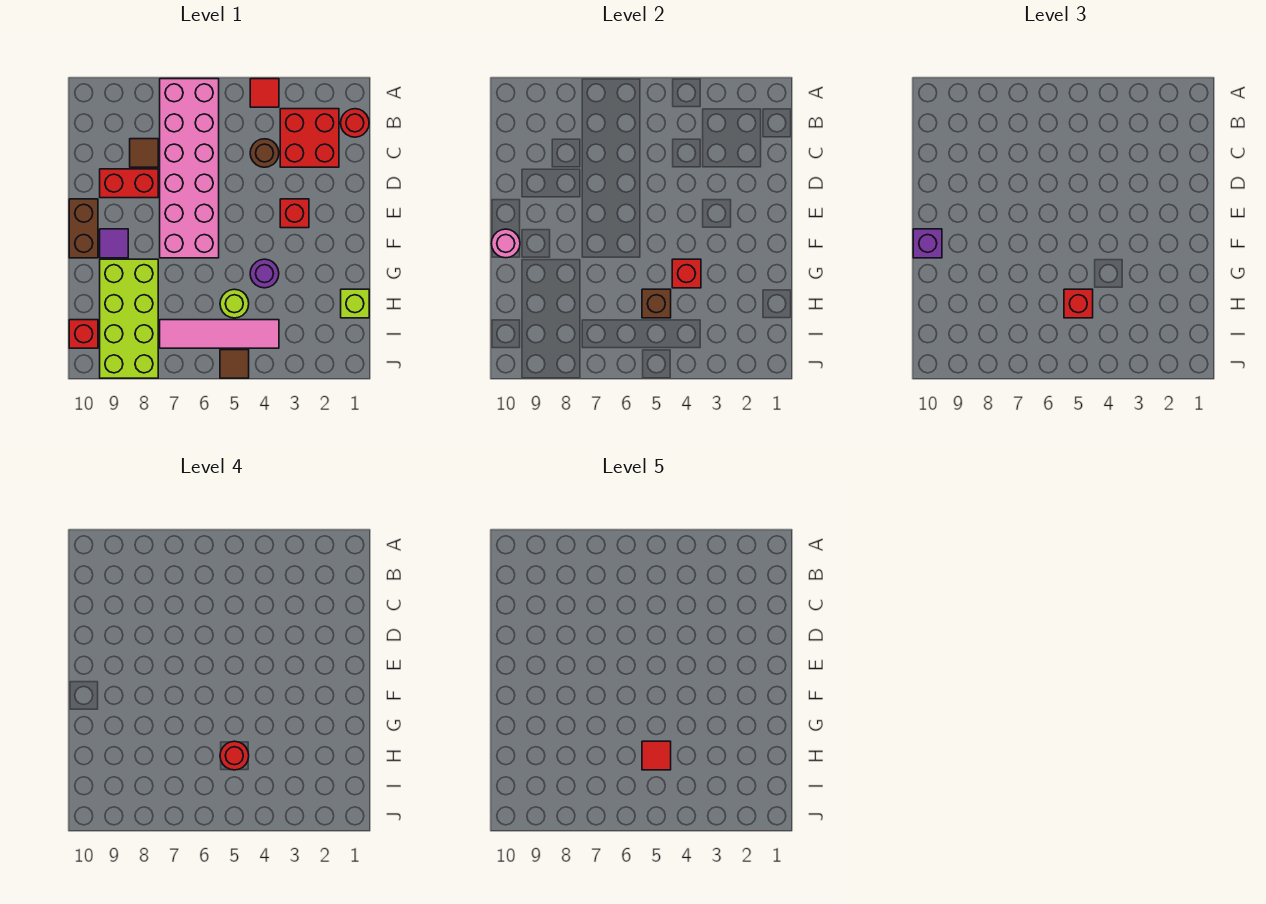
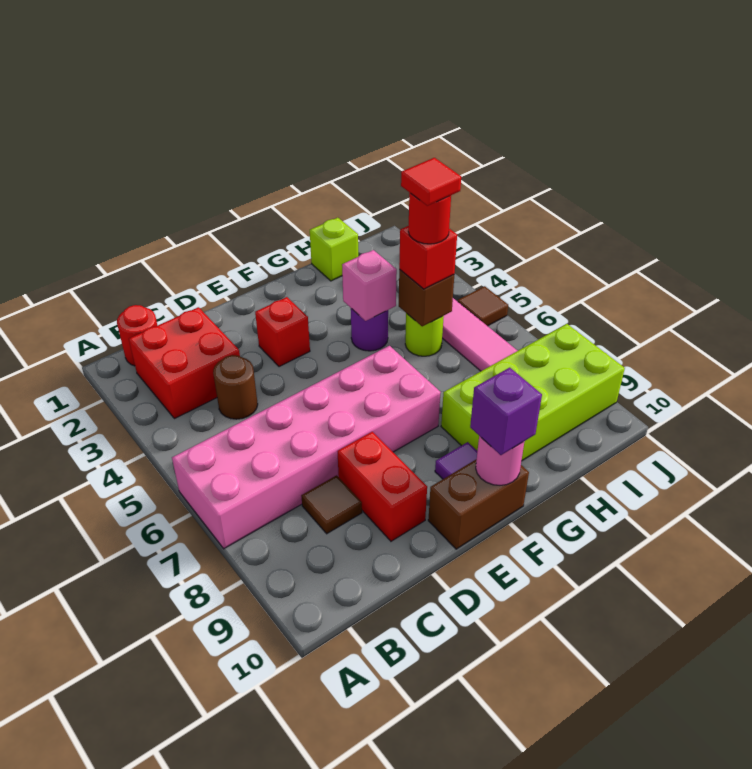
red tile A4 level 1 -> none
red brick G4 level 2 -> pink brick G4 level 2
red brick I10 level 1 -> none

